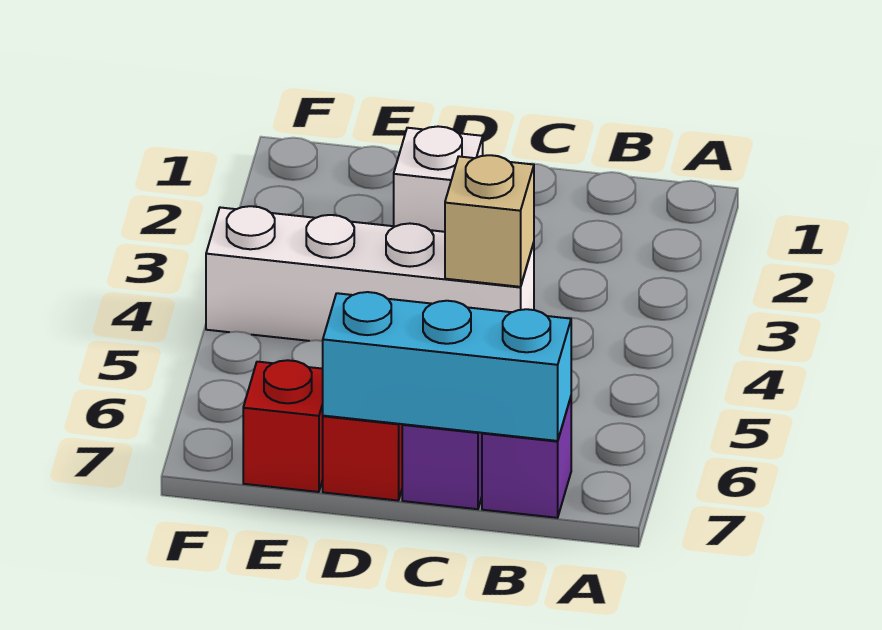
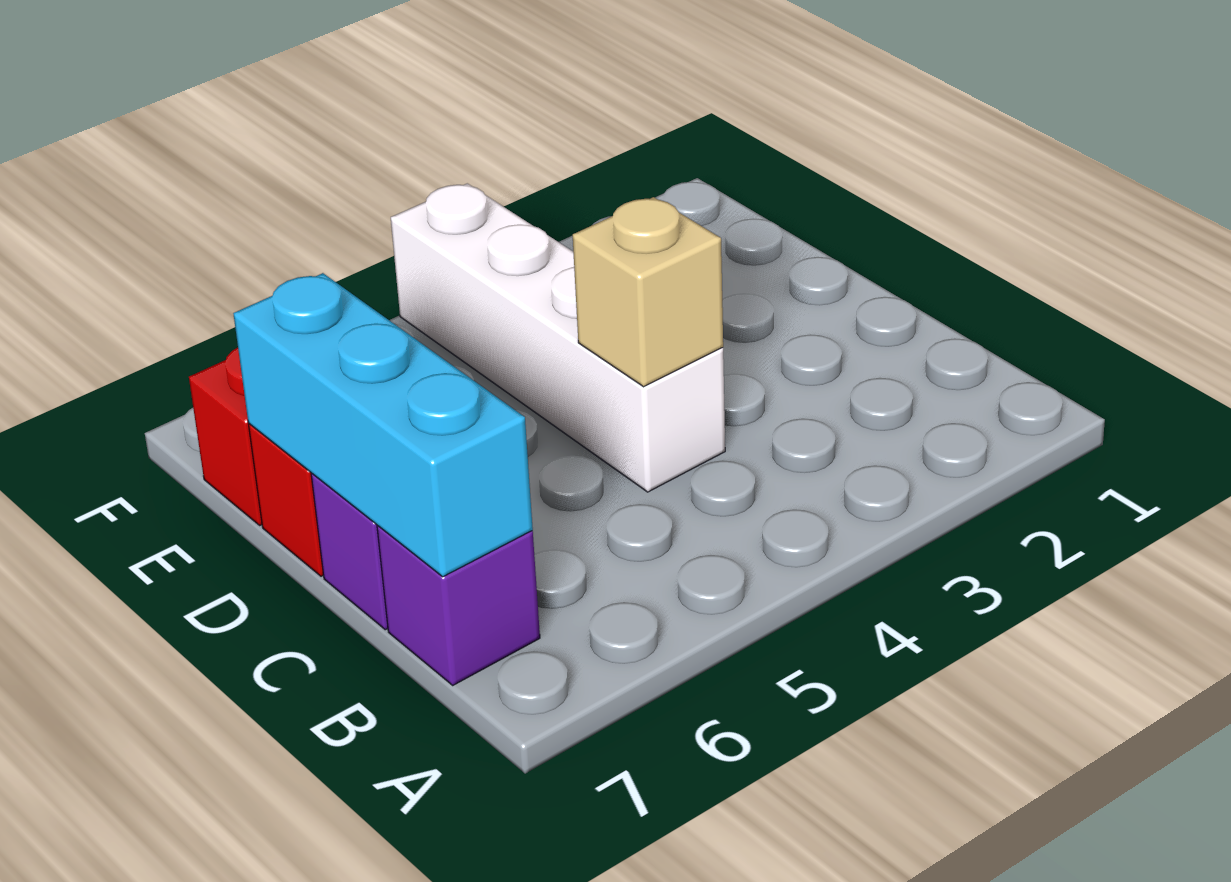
white brick D2 level 1 -> none

